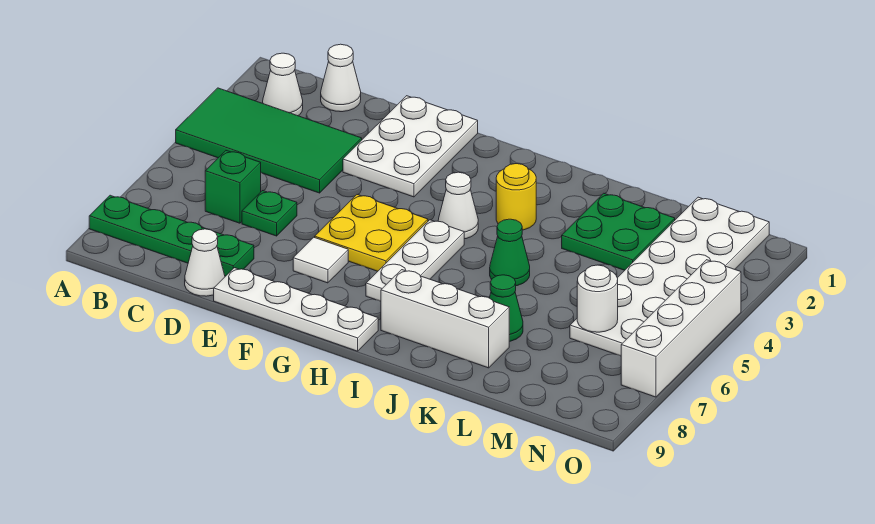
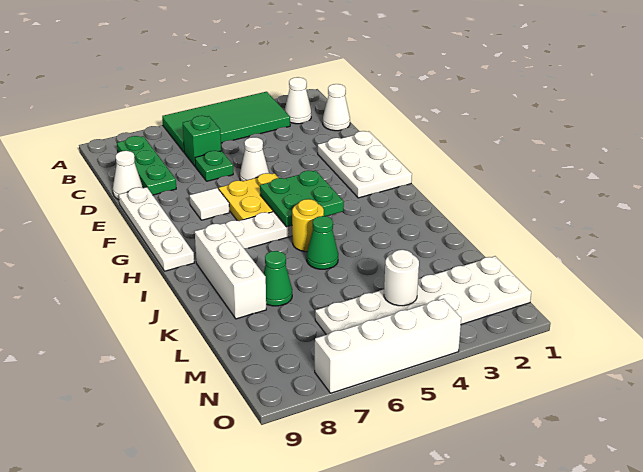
green tile A3:D4 level 1 -> green tile A3:B6 level 1
green plate A8:D8 level 1 -> green plate B8:D8 level 1
white plate E1:F3 level 1 -> white plate E1:G2 level 1
white cone H4 level 1 -> white cone E5 level 1
yellow round brick I3 level 1 -> yellow round brick I5 level 1
green plate K2:L3 level 1 -> green plate G4:H5 level 2
white round brick M6 level 2 -> white round brick M4 level 2

